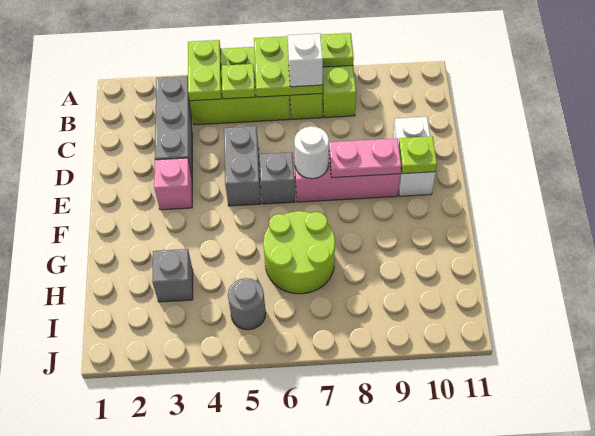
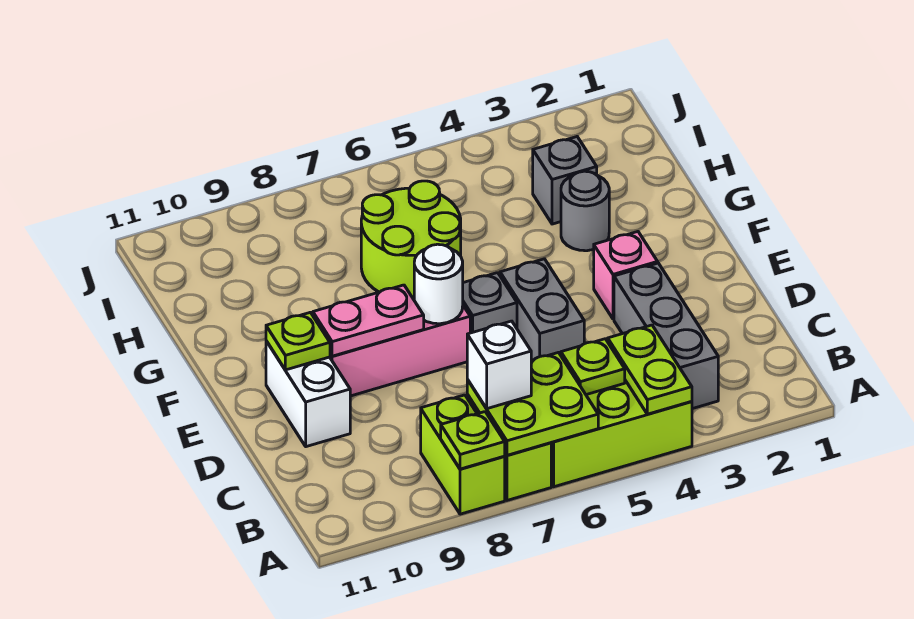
grey round brick I5 level 1 -> grey round brick G3 level 1

